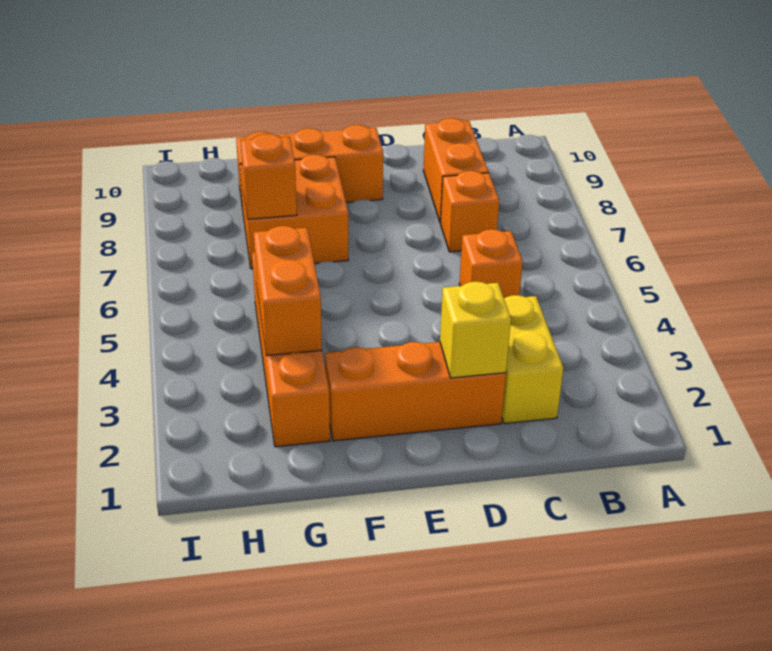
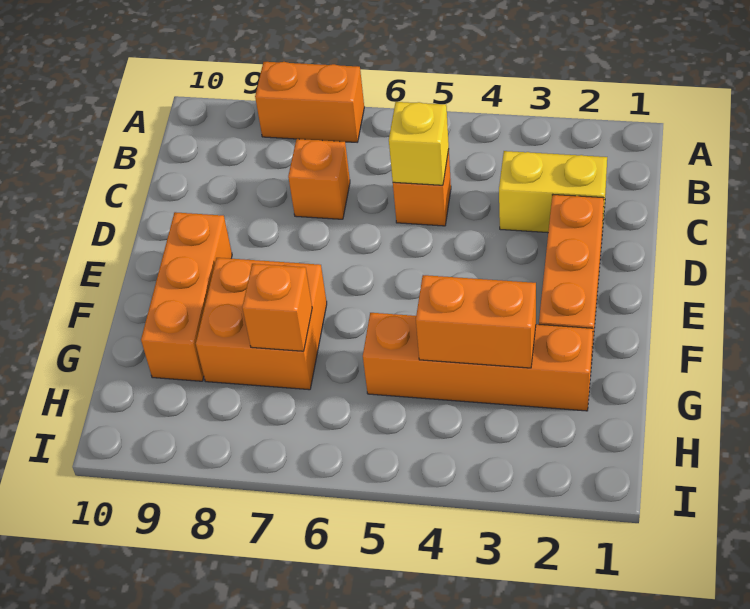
orange brick C8:C9 level 1 -> orange brick A7:A8 level 1
yellow brick D2 level 2 -> yellow brick C5 level 2

